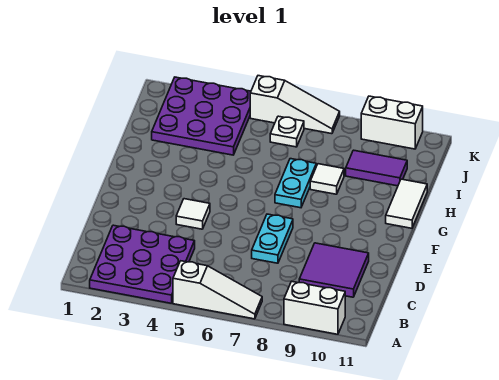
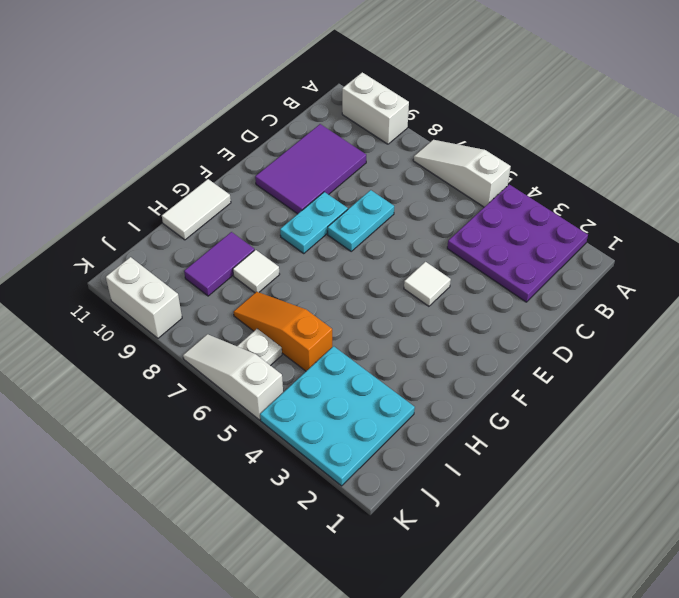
purple tile C9:D10 level 1 -> purple tile C9:E10 level 1
cyan plate G7:H7 level 1 -> cyan plate E8:F8 level 1
purple plate I2:K4 level 1 -> cyan plate I2:K4 level 1
none -> orange slope I5:I7 level 1 top 5
purple tile I9:I10 level 1 -> purple tile H9:I9 level 1

